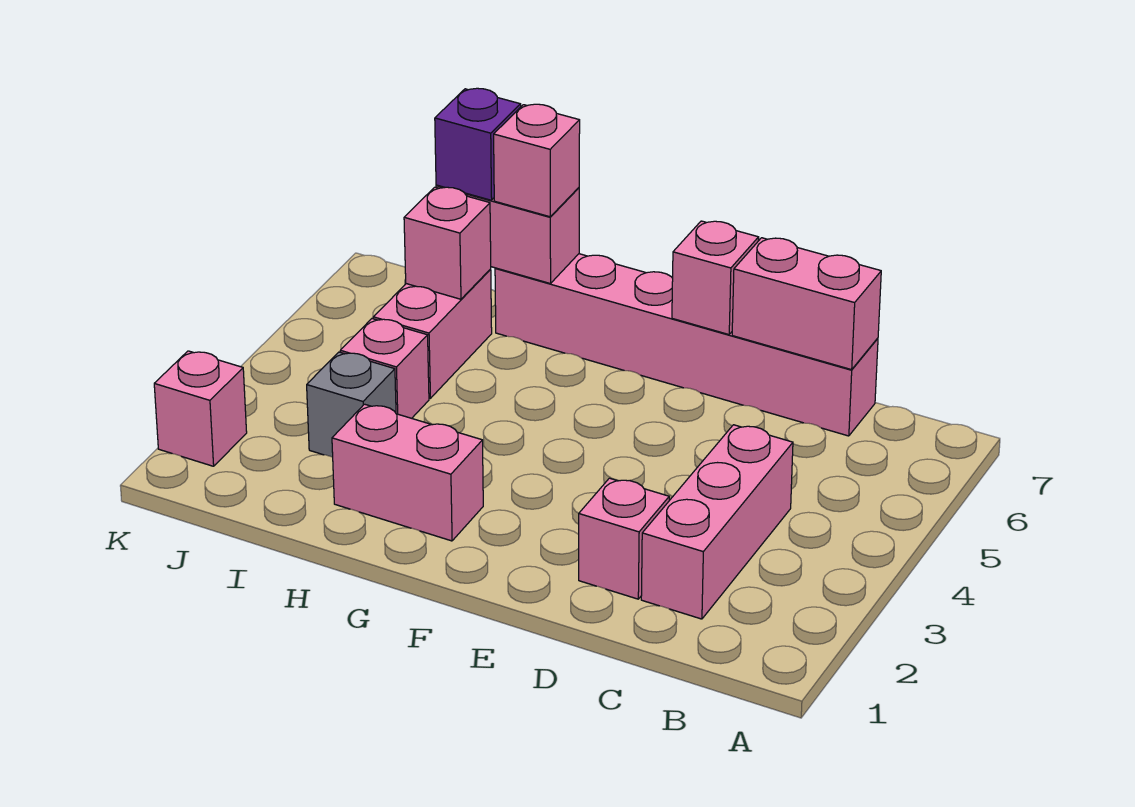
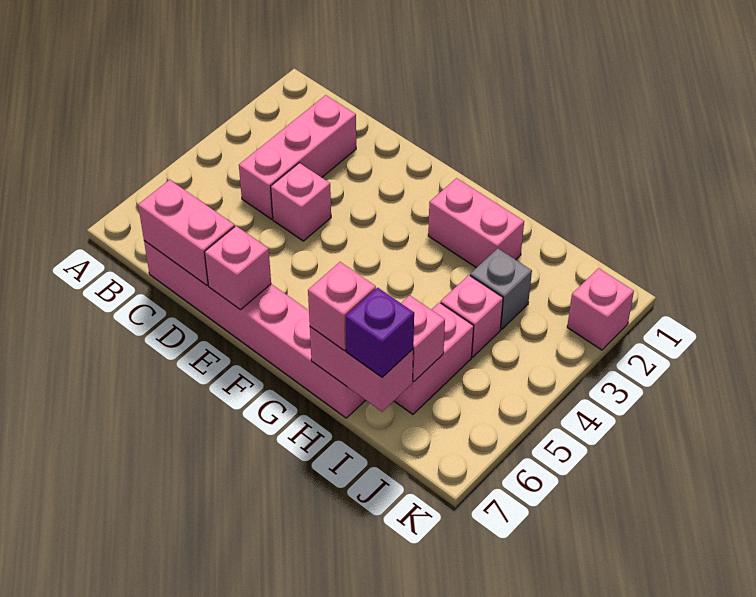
pink brick D2 level 1 -> pink brick D4 level 1

